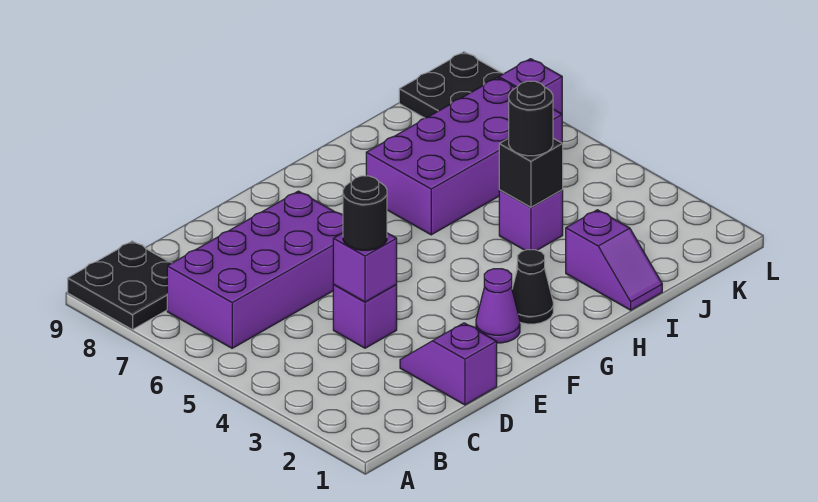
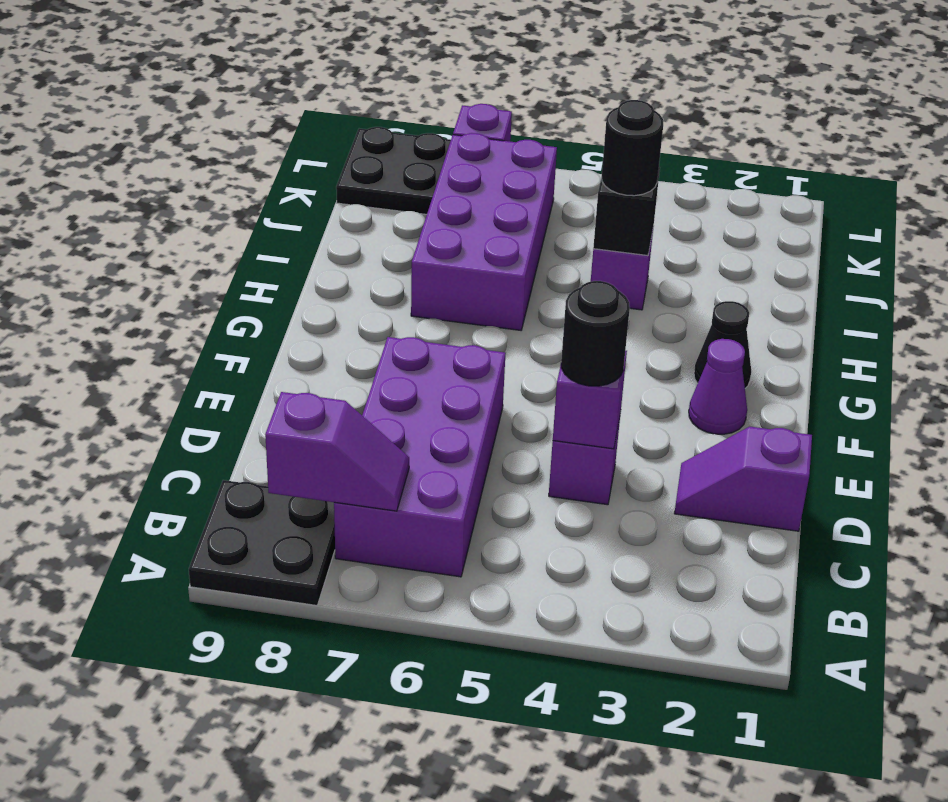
purple slope I1:I2 level 1 top 2 -> purple slope B7:B8 level 2 top 8

